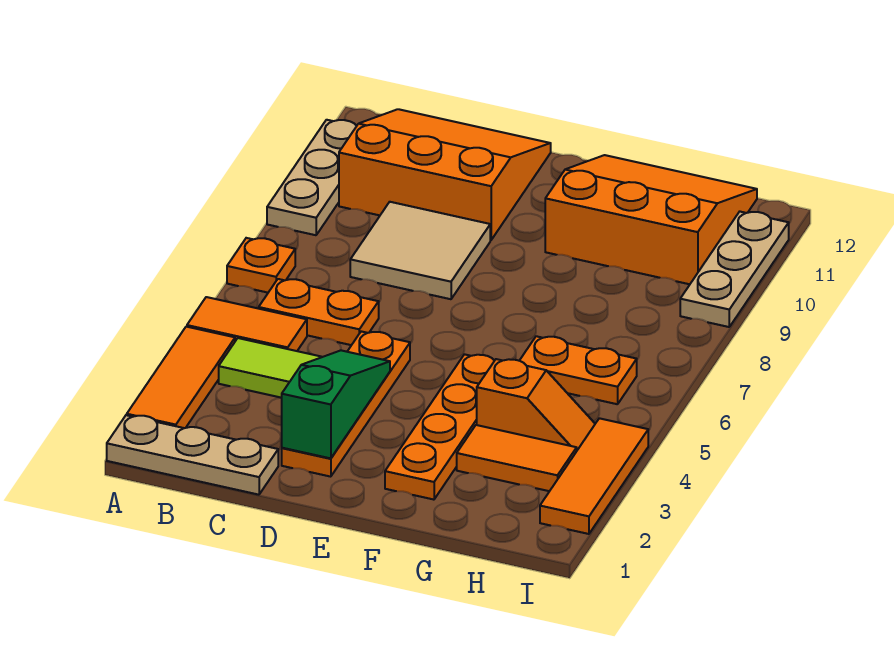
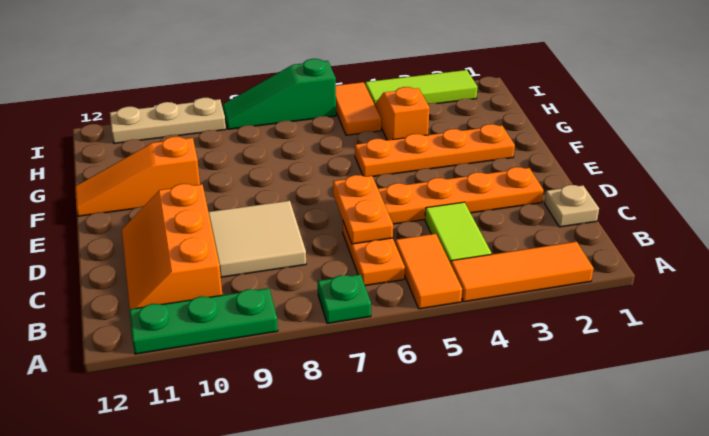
tan plate A1:C1 level 1 -> tan plate C1 level 1
orange plate A7 level 1 -> green plate A7 level 1
tan plate A9:A11 level 1 -> green plate A9:A11 level 1
orange slope B10:D12 level 1 top 10 -> orange slope B10:D11 level 1 top 10
green slope D2:D4 level 2 top 2 -> green slope I6:I8 level 1 top 6
orange slope F10:H12 level 1 top 10 -> orange slope F10:F12 level 1 top 10
orange tile G3:H3 level 1 -> orange tile H5:I5 level 1
orange plate G6:H6 level 1 -> orange plate C6:D6 level 2
orange tile I2:I4 level 1 -> lime tile I2:I4 level 1

